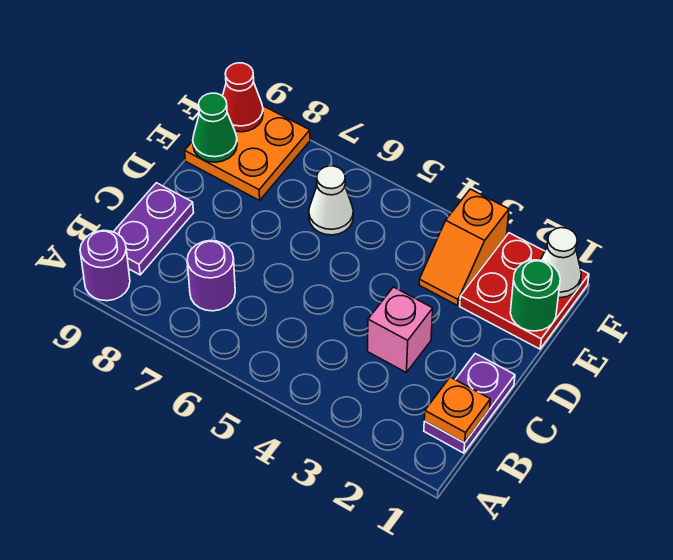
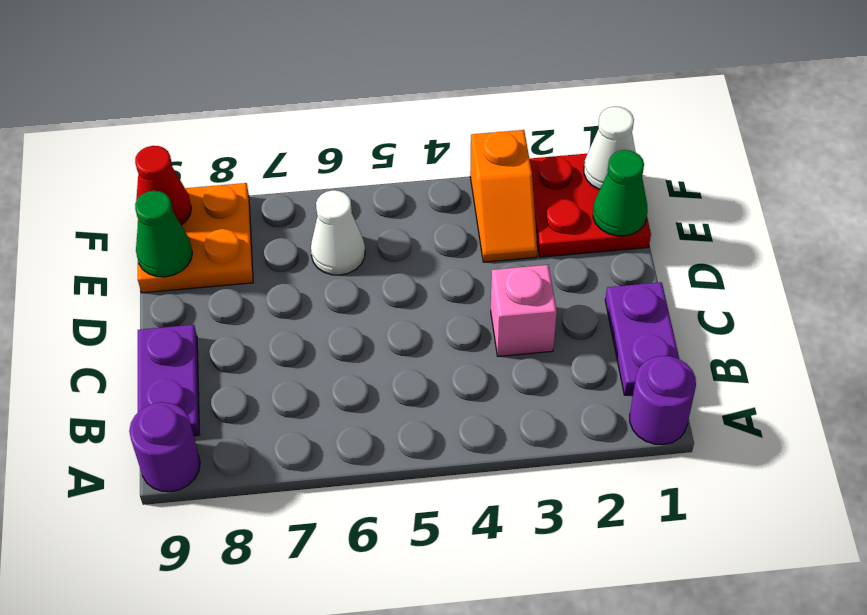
orange plate B1 level 2 -> none
purple round brick B7 level 1 -> purple round brick A1 level 1
green round brick E1 level 2 -> green cone E1 level 2

